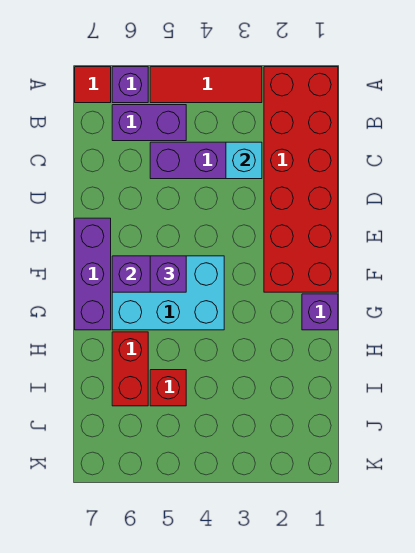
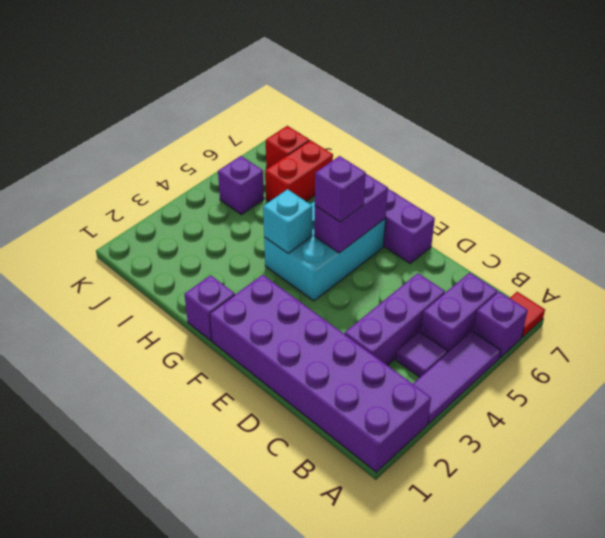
red brick A1:F2 level 1 -> purple brick A1:F2 level 1
red tile A3:A5 level 1 -> purple tile A3:A5 level 1
none -> purple tile B4 level 1
cyan brick C3 level 2 -> cyan brick G4 level 2
red brick H6:I6 level 1 -> red brick I6:I7 level 1
red brick I5 level 1 -> red brick J7 level 1
none -> purple brick J5 level 1

